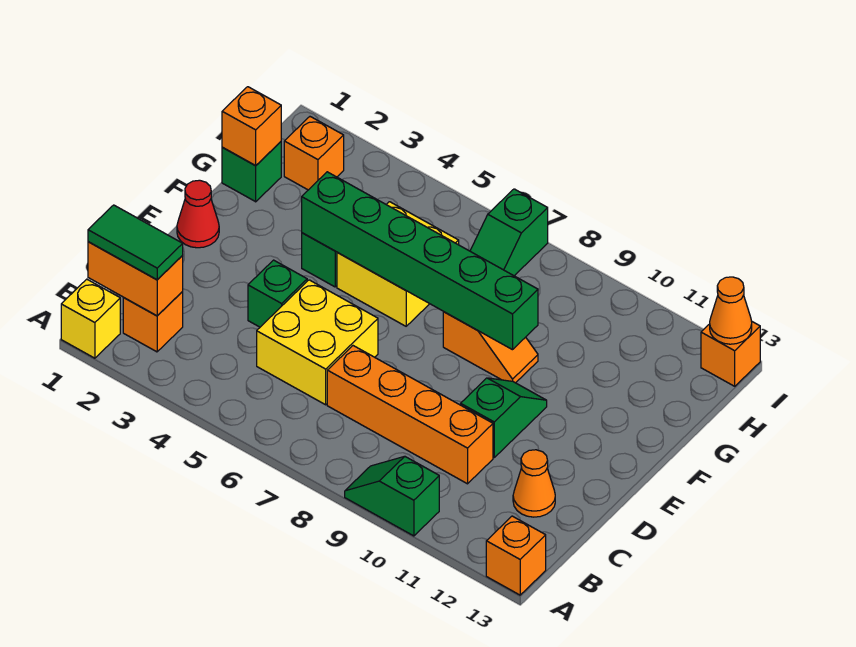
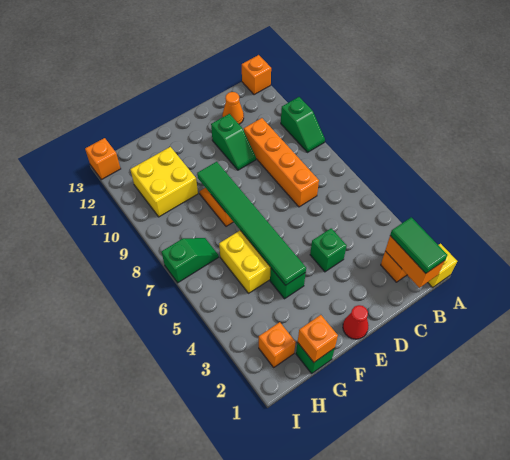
yellow brick C5:D6 level 1 -> yellow brick G10:H11 level 1
green slope D10:E10 level 1 top D -> green slope D10:D11 level 1 top 11
green brick F4:F9 level 2 -> green tile F4:F9 level 2
orange cone I13 level 2 -> none

